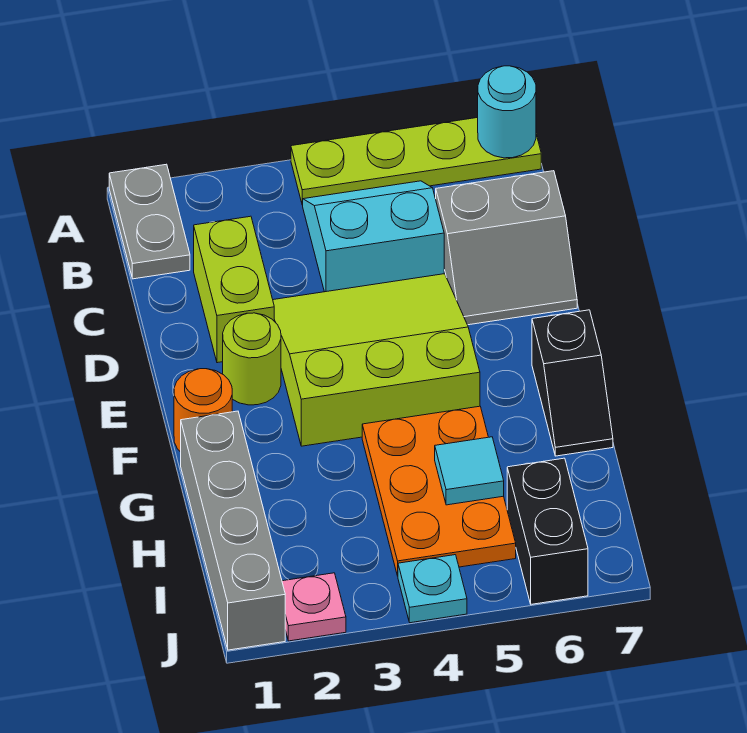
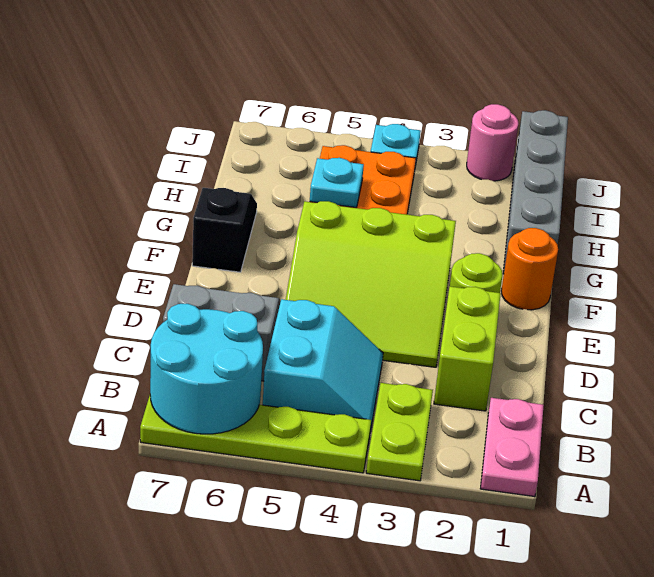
grey plate A1:B1 level 1 -> pink plate A1:B1 level 1
none -> lime plate A3:B3 level 1
cyan round brick A7 level 2 -> cyan round brick A6:B7 level 2
cyan slope B4:C5 level 1 top C -> cyan slope B4:C5 level 1 top 5
cyan tile H5 level 2 -> cyan plate H5 level 2
black brick I6:J6 level 1 -> none
pink plate J2 level 1 -> pink round brick J2 level 1

